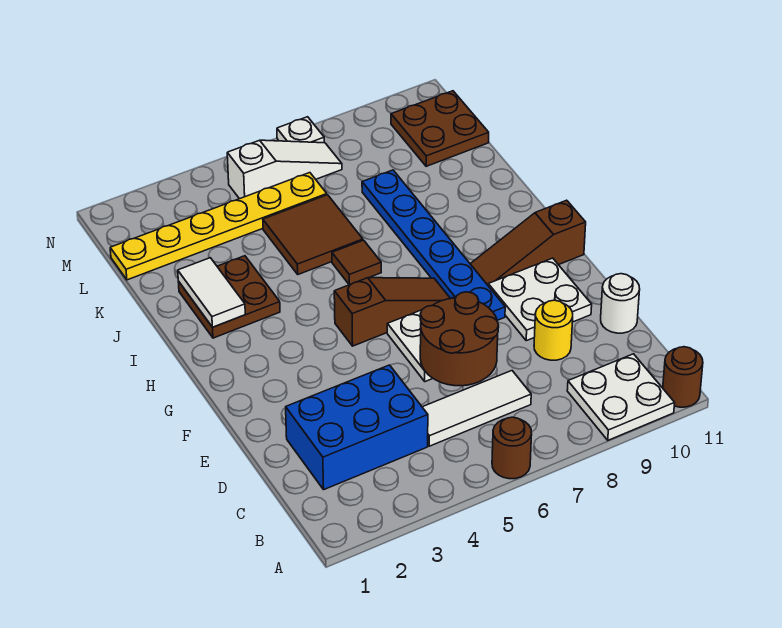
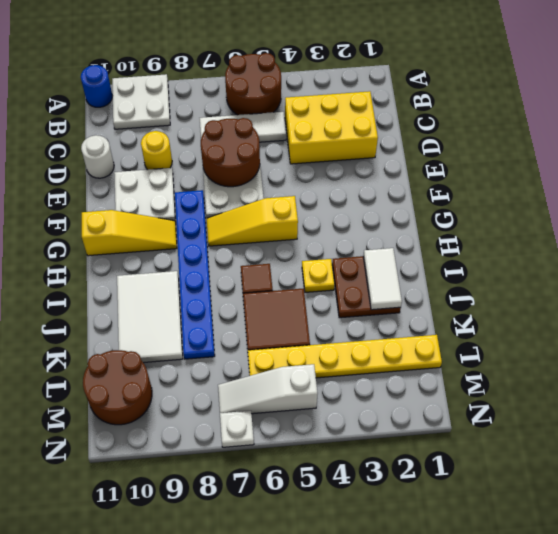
brown round brick A6 level 1 -> brown round brick A5:B6 level 1
brown round brick A11 level 1 -> blue round brick A11 level 1
blue brick C2:D4 level 1 -> yellow brick C2:D4 level 1
brown slope G5:G7 level 1 top 5 -> yellow slope G5:G7 level 1 top 5
brown slope G9:G11 level 1 top 11 -> yellow slope G9:G11 level 1 top 11
none -> yellow plate I4 level 1
none -> white tile I9:K10 level 1
brown plate L10:M11 level 1 -> brown round brick L10:M11 level 1

